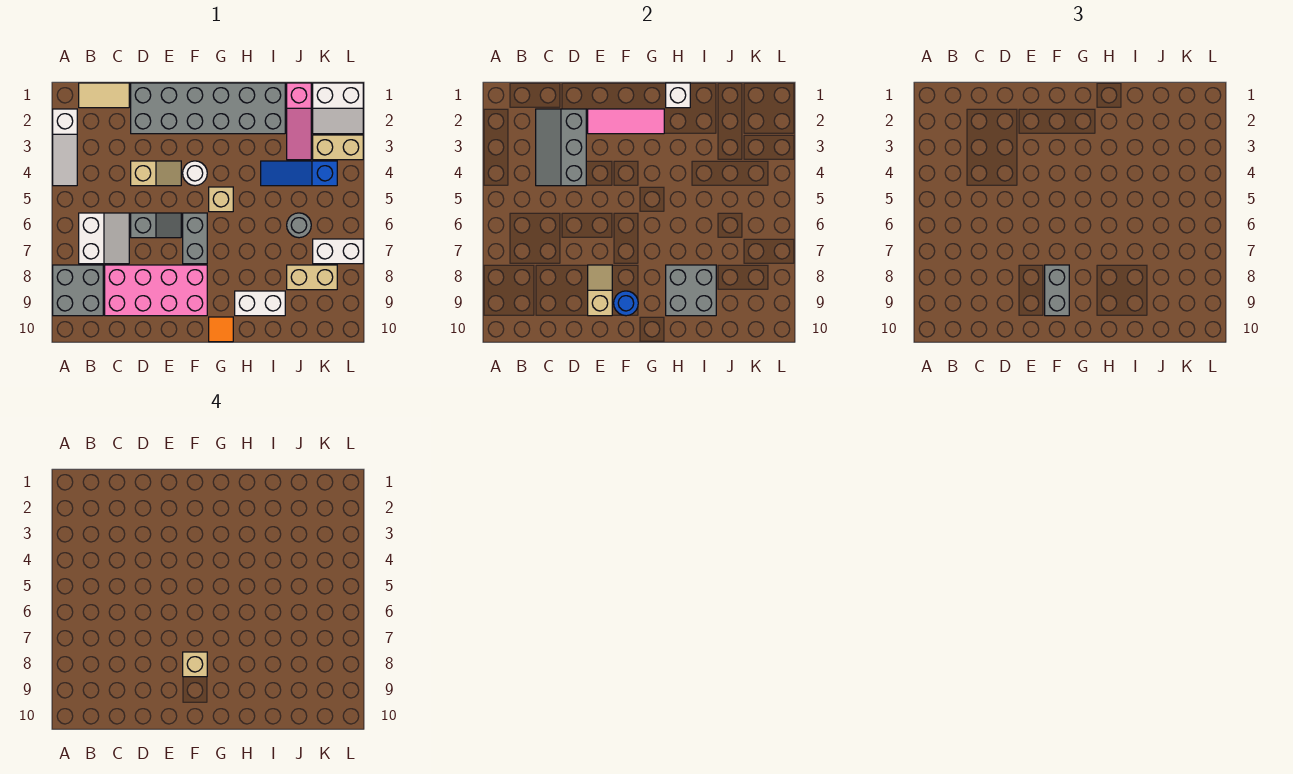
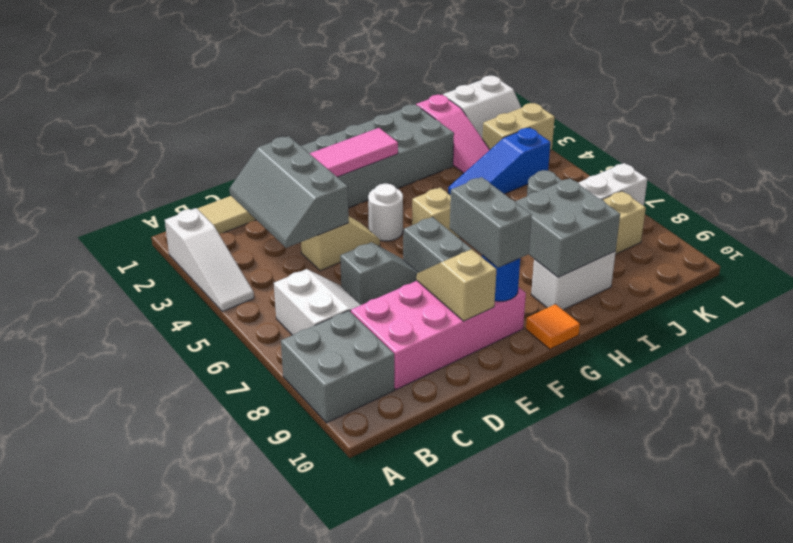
tan brick F8 level 4 -> none
white brick H1 level 2 -> none

